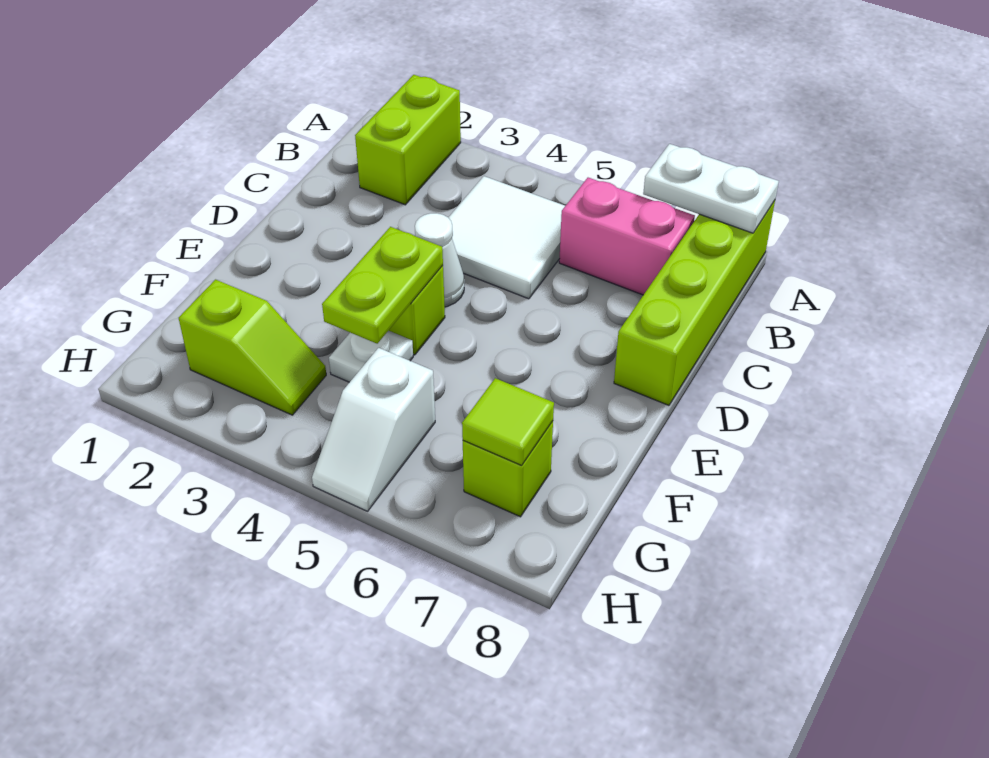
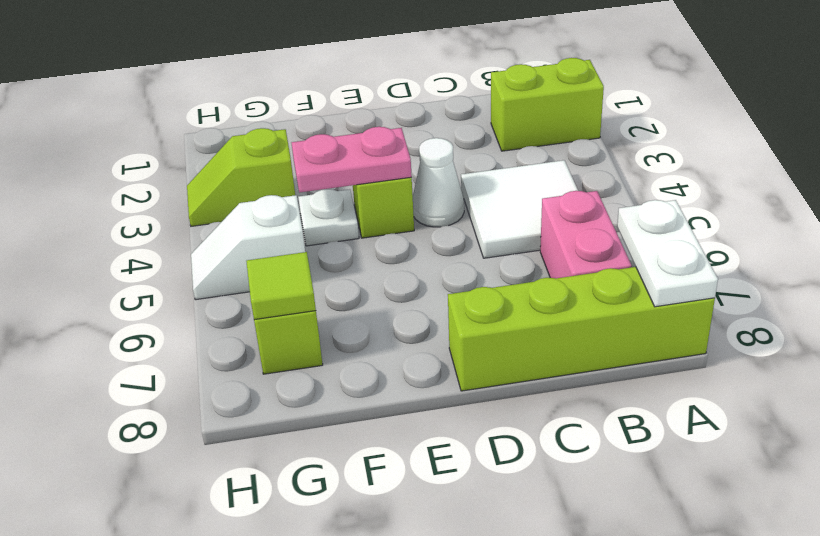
lime plate E4:F4 level 2 -> pink plate E4:F4 level 2
lime slope G2:G3 level 1 top 2 -> lime slope G3:H3 level 1 top G

